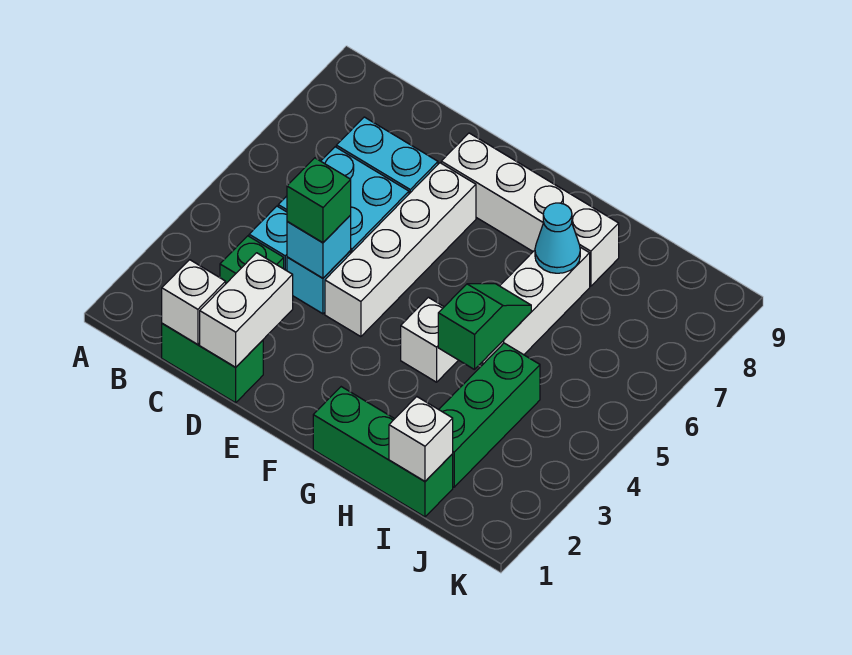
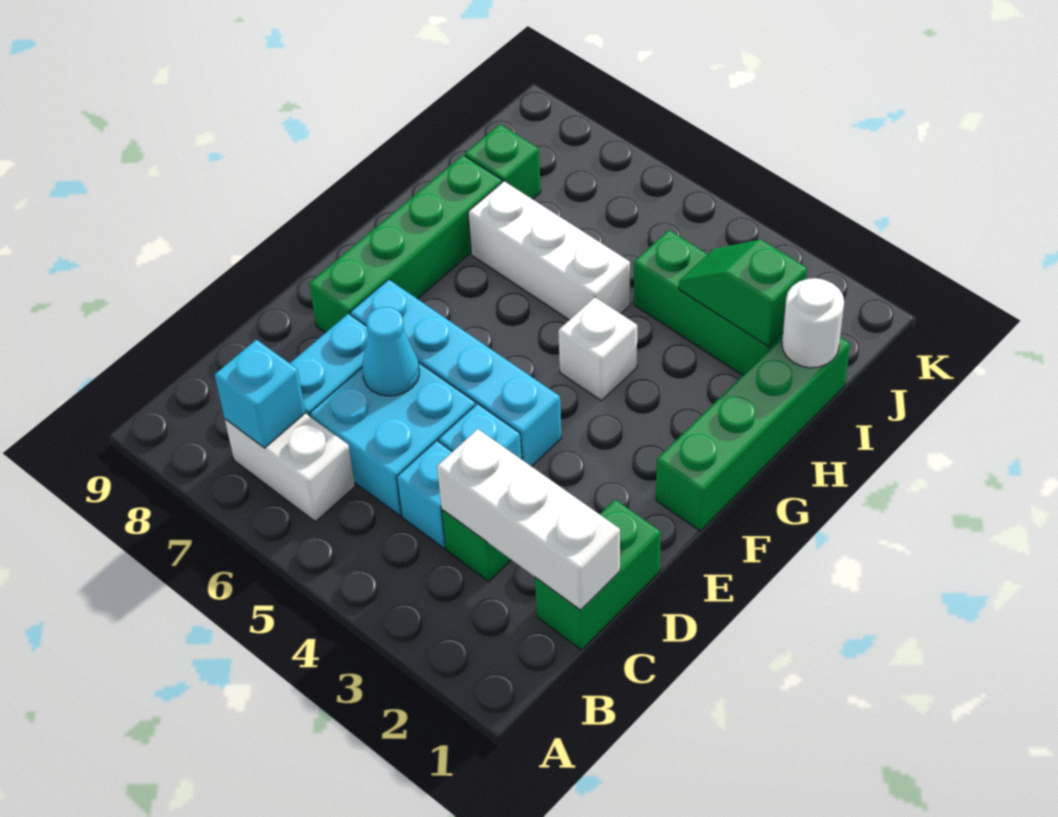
white brick C1 level 2 -> white brick C1:C3 level 2
white brick D1:D2 level 2 -> white brick B6:B7 level 1
cyan brick D4 level 2 -> cyan brick B7 level 2
green brick D4 level 3 -> green brick I8 level 1
white brick E4:E7 level 1 -> cyan brick E4:E7 level 1
white brick E8:H8 level 1 -> green brick E8:H8 level 1
green brick G1:I1 level 1 -> green brick F1:I1 level 1
green slope H4:H5 level 2 top 4 -> green slope I2:I3 level 2 top 2
cyan cone H7 level 2 -> cyan cone D6 level 2
white brick I1 level 2 -> white round brick I1 level 2

